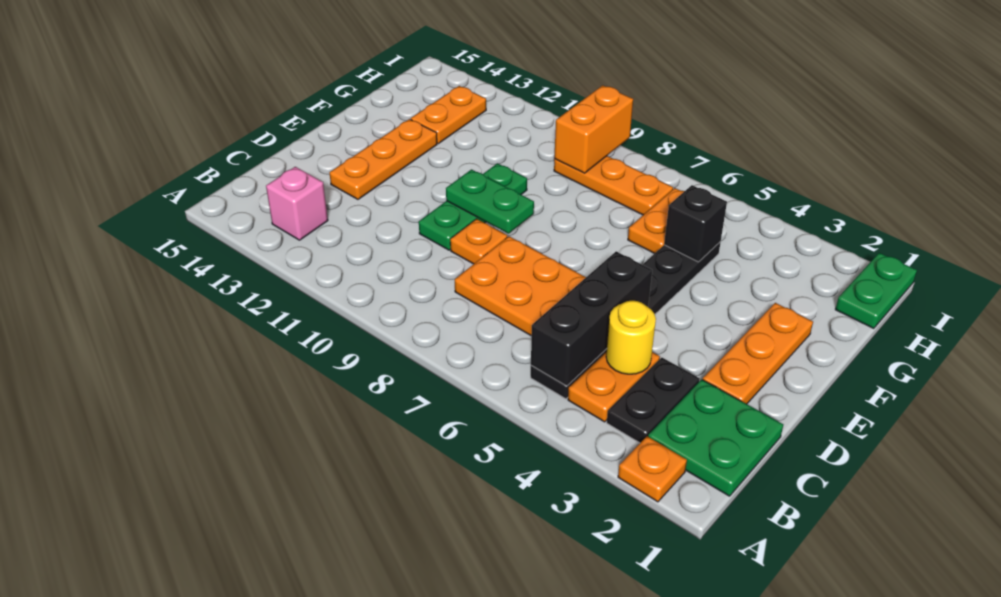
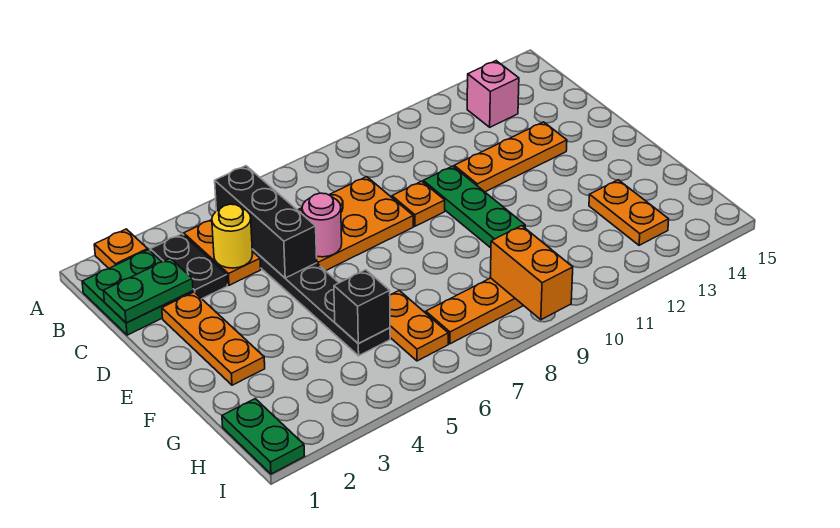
none -> pink round brick D6 level 2
orange plate D13:F13 level 1 -> orange plate D11:D13 level 1
green plate E9:E10 level 2 -> green plate C1:C2 level 2

